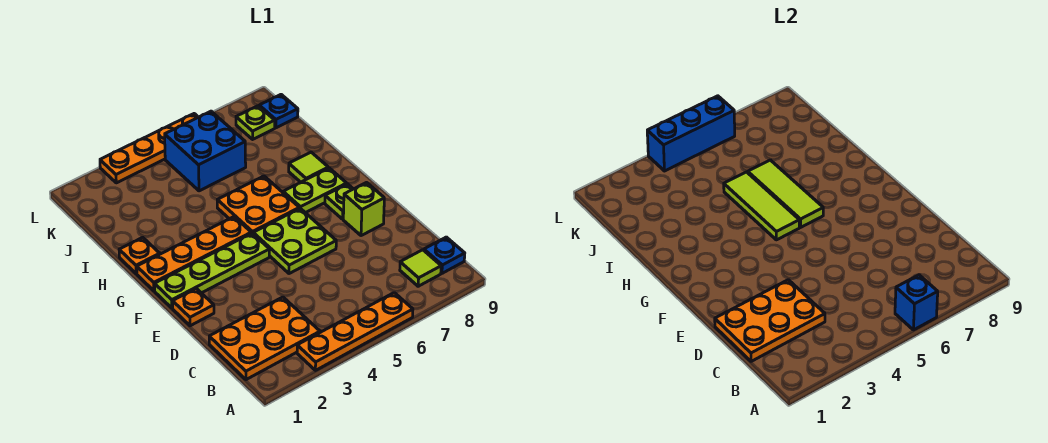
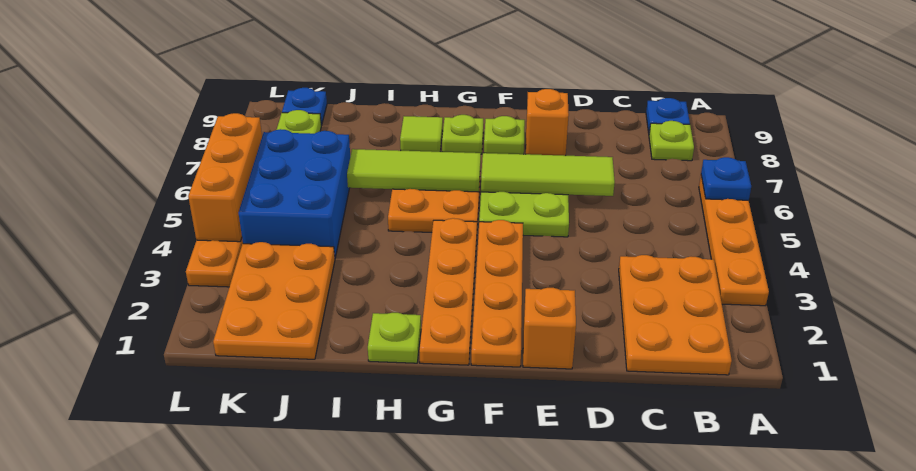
blue brick A6 level 2 -> blue plate A6 level 2
lime tile B8 level 1 -> lime plate B8 level 1
orange plate C1:D3 level 2 -> orange plate J1:K3 level 1
orange plate E1 level 1 -> orange brick E1 level 1
lime brick E8 level 1 -> orange brick E8 level 1
lime plate F1:F4 level 1 -> orange plate F1:F4 level 1
lime tile G5:I5 level 2 -> lime tile D6:F6 level 2
lime plate G7:G8 level 1 -> lime plate G8 level 1
orange plate H1 level 1 -> lime plate H1 level 1
blue brick J5:K6 level 1 -> blue brick J4:K6 level 1
blue brick L4:L6 level 2 -> orange brick L4:L6 level 2

